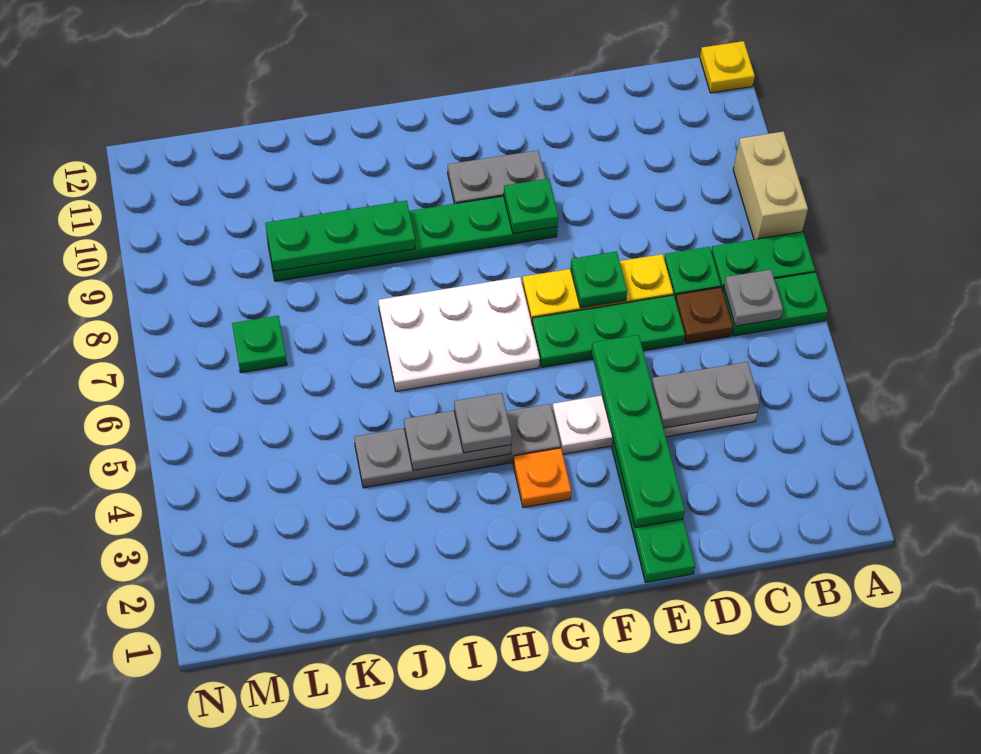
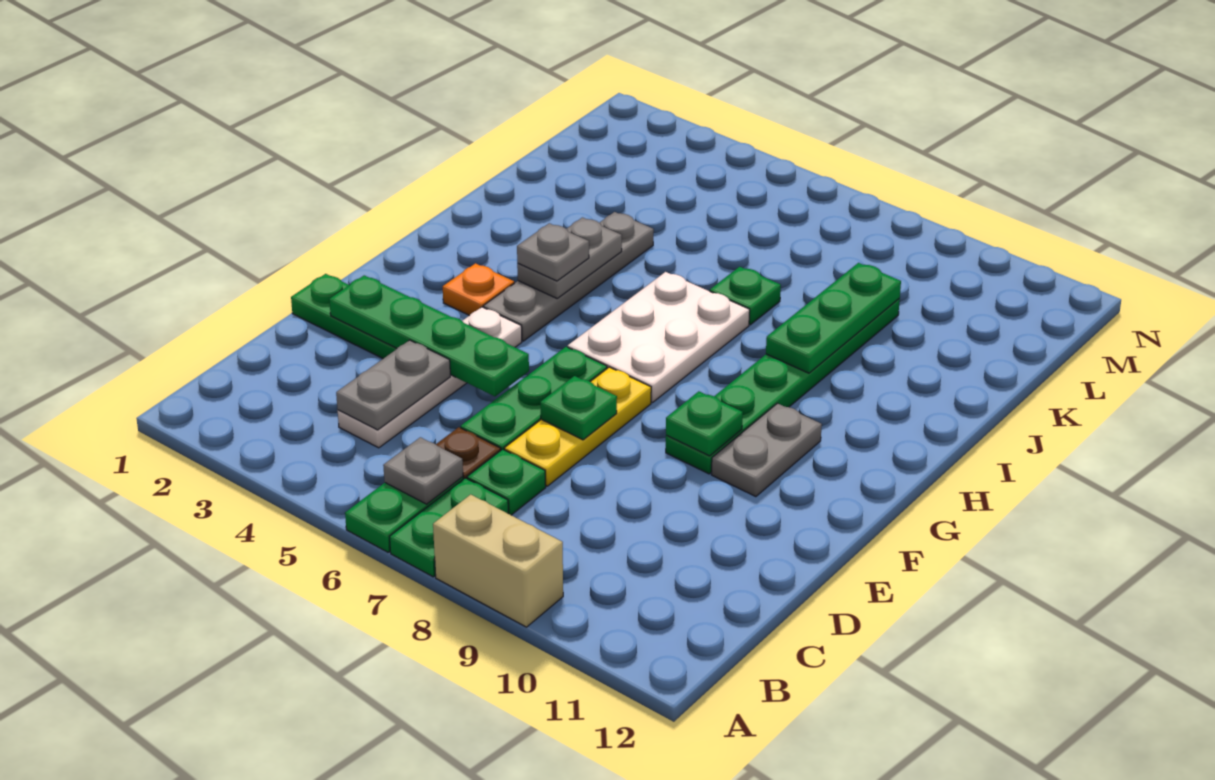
yellow plate A12 level 1 -> none
green plate L7 level 1 -> green plate J7 level 1

